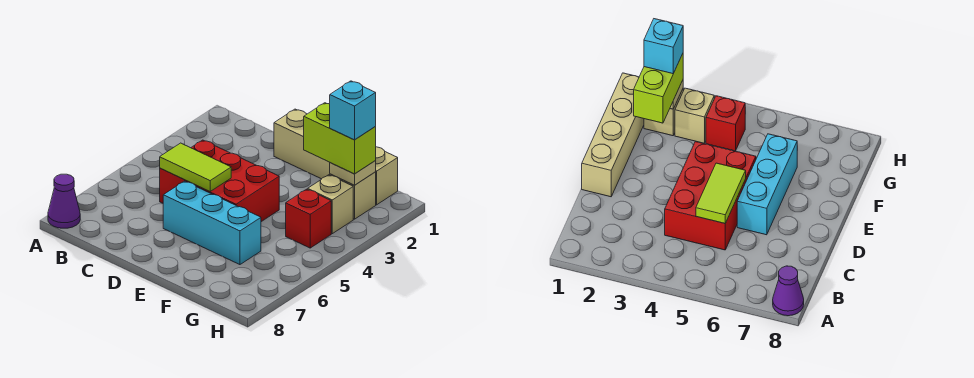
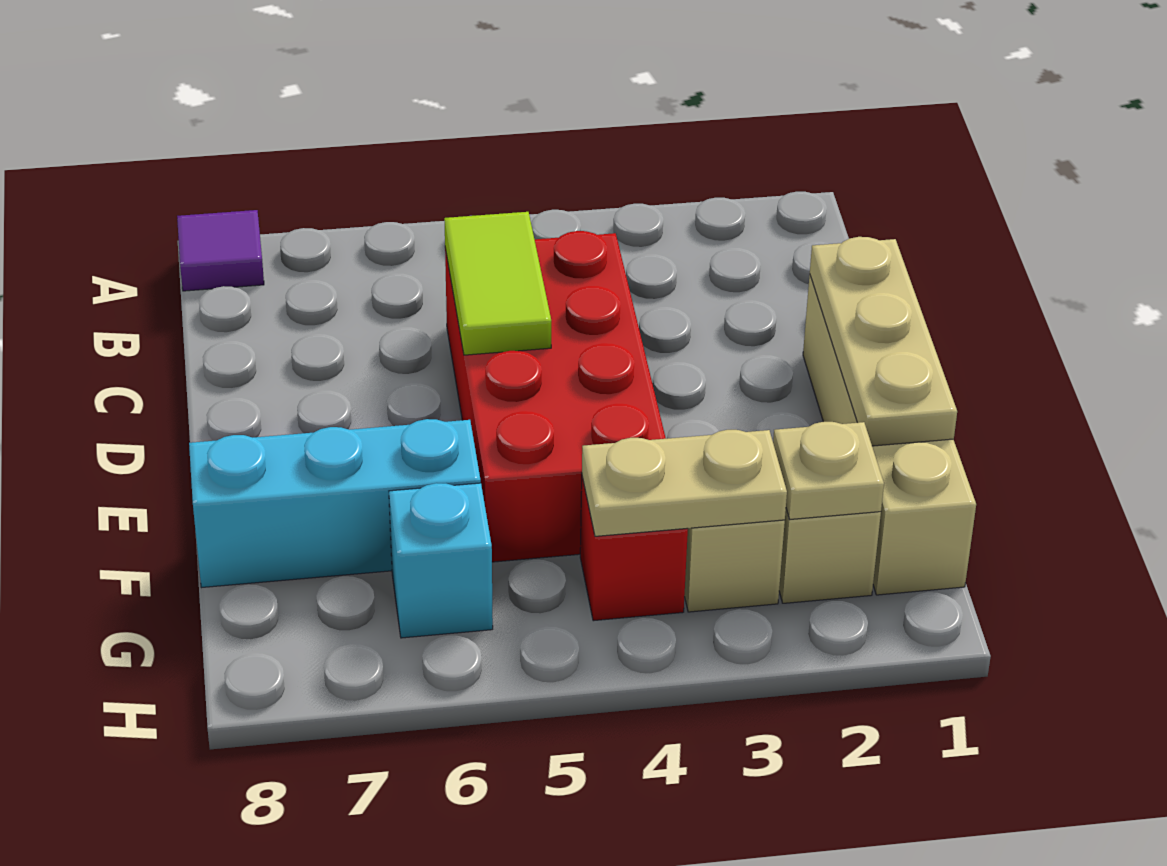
purple cone A8 level 1 -> purple tile A8 level 1
red brick C4:E5 level 1 -> red brick C4:F5 level 1
none -> tan plate D1:F1 level 2
cyan brick D6:F6 level 1 -> cyan brick F6:F8 level 1
lime brick F2:G2 level 3 -> none
cyan brick G2 level 4 -> cyan brick G6 level 1
none -> tan plate G3:G4 level 2

